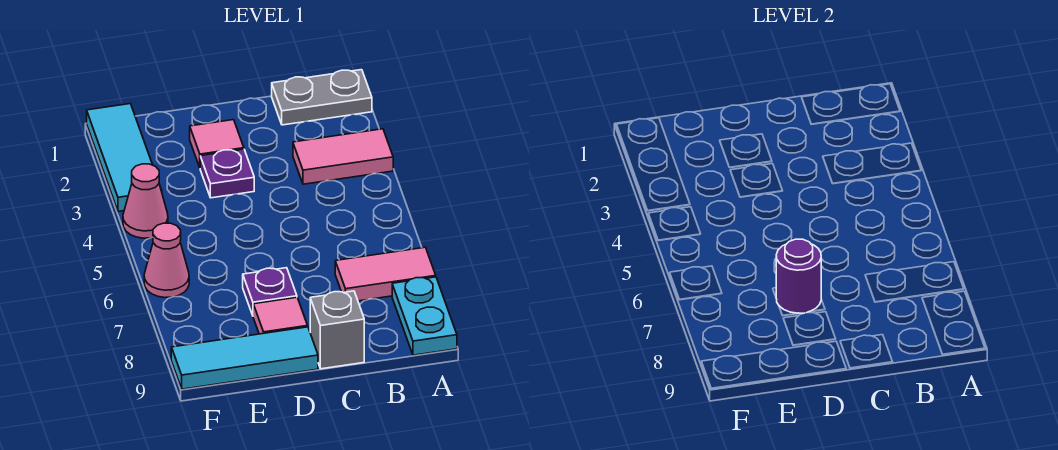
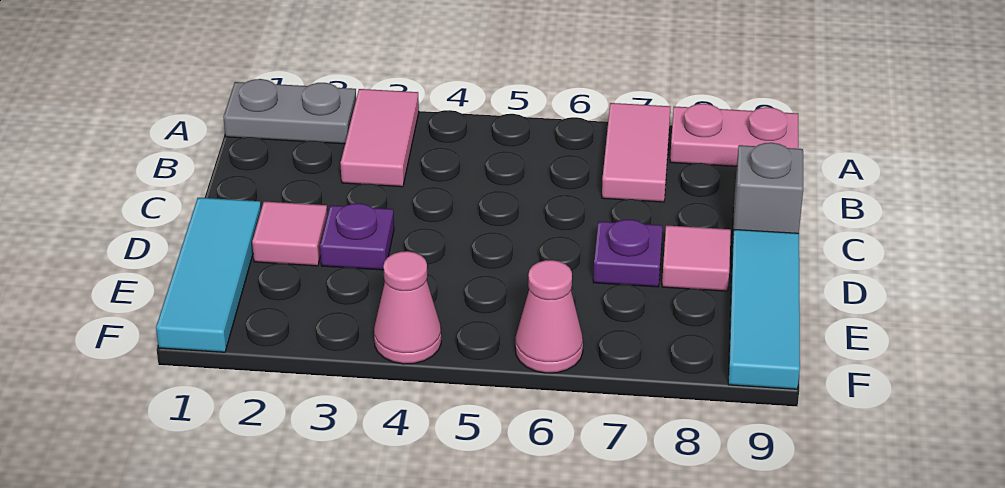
grey plate A1:B1 level 1 -> grey plate A1:A2 level 1
cyan plate A8:A9 level 1 -> pink plate A8:A9 level 1
purple round brick D7 level 2 -> none
cyan tile F1:F3 level 1 -> cyan tile D1:F1 level 1

